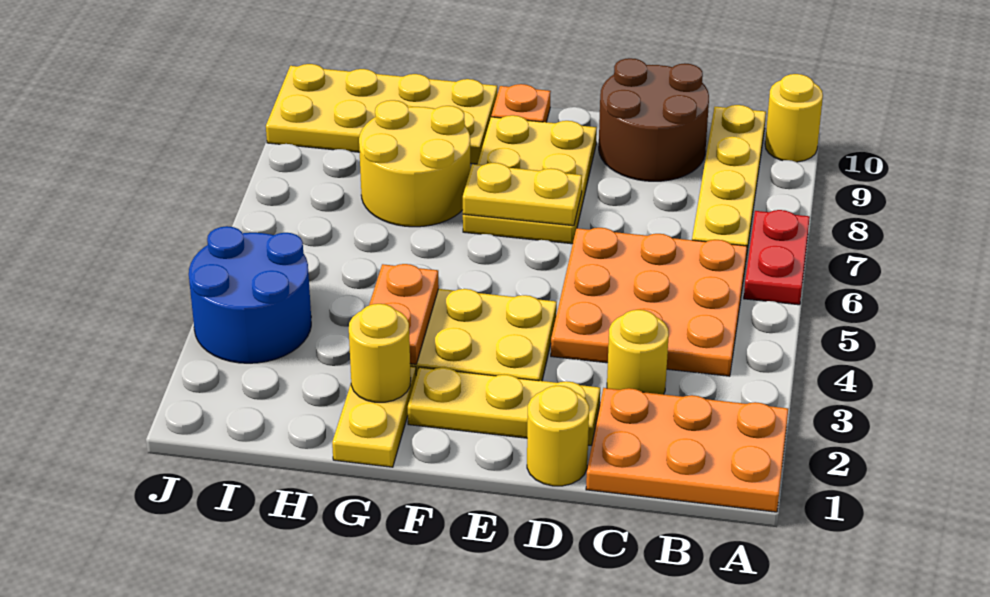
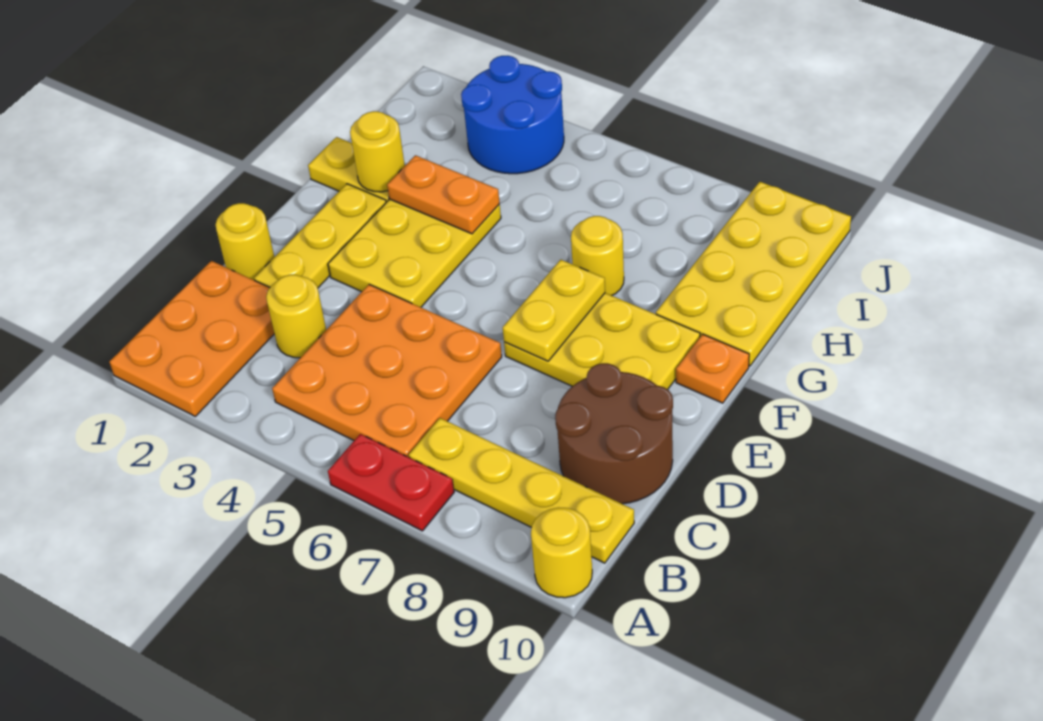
yellow round brick G7:H8 level 1 -> yellow round brick G7 level 1

